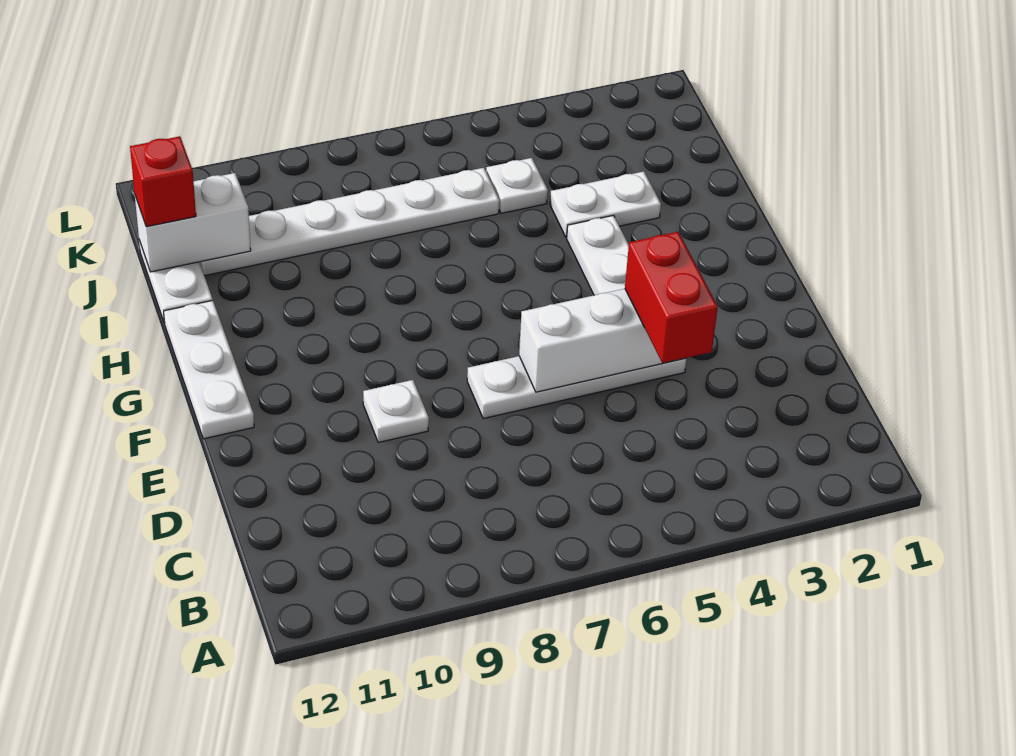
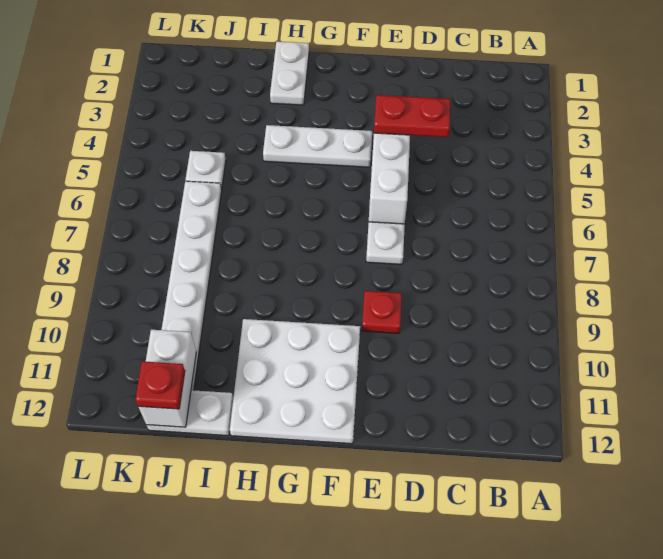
red brick D4:E4 level 3 -> red plate D4:E4 level 3
white plate E9 level 1 -> red plate E9 level 1
white plate F12:H12 level 1 -> white plate F10:H12 level 1
white plate I3:I4 level 1 -> white plate H1:H2 level 1
red brick J12 level 3 -> red plate J12 level 3

